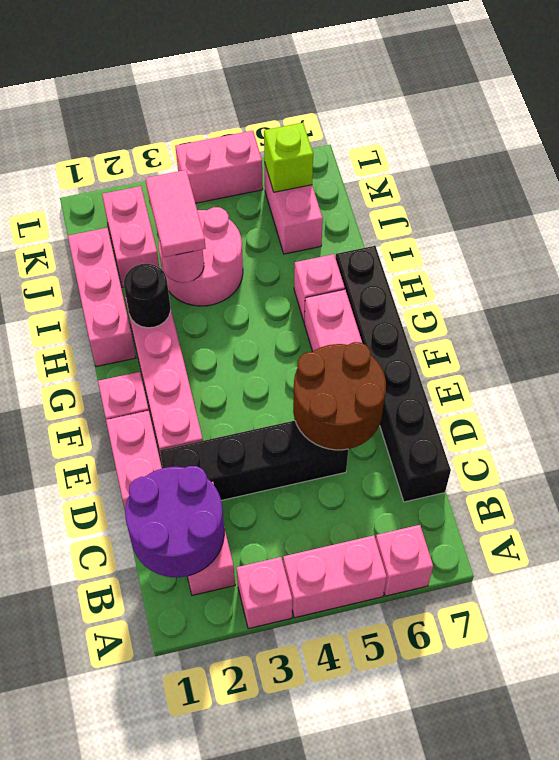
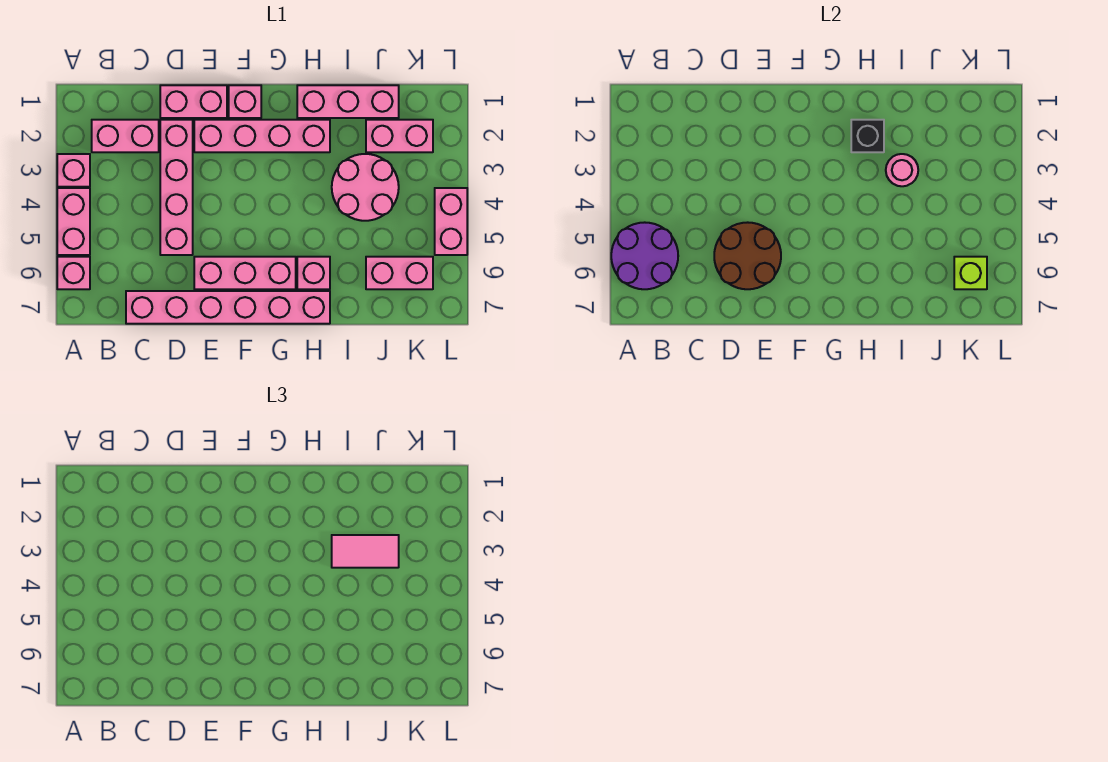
purple round brick B1:C2 level 2 -> purple round brick A5:B6 level 2
black brick C7:H7 level 1 -> pink brick C7:H7 level 1
black brick D2:D5 level 1 -> pink brick D2:D5 level 1
black round brick H2 level 2 -> black brick H2 level 2

